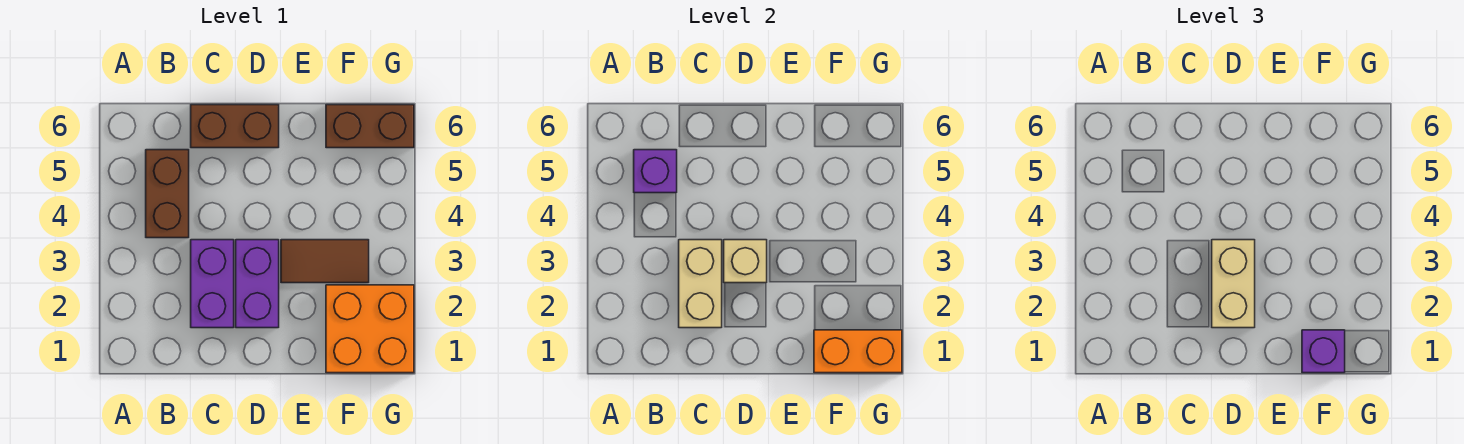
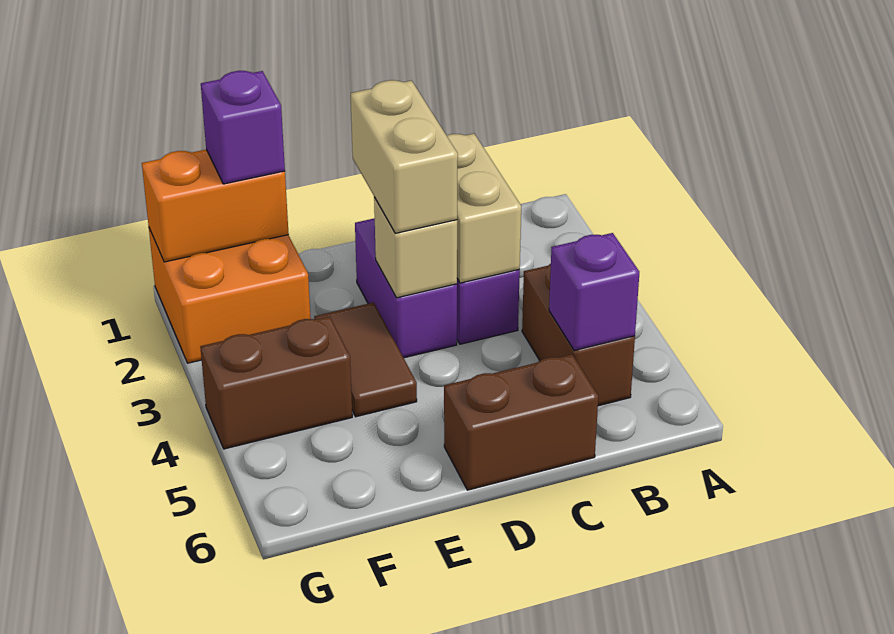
brown tile E3:F3 level 1 -> brown tile E3:E4 level 1
brown brick F6:G6 level 1 -> brown brick F4:G4 level 1

